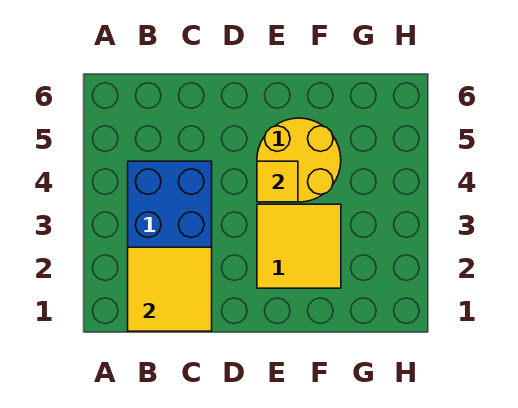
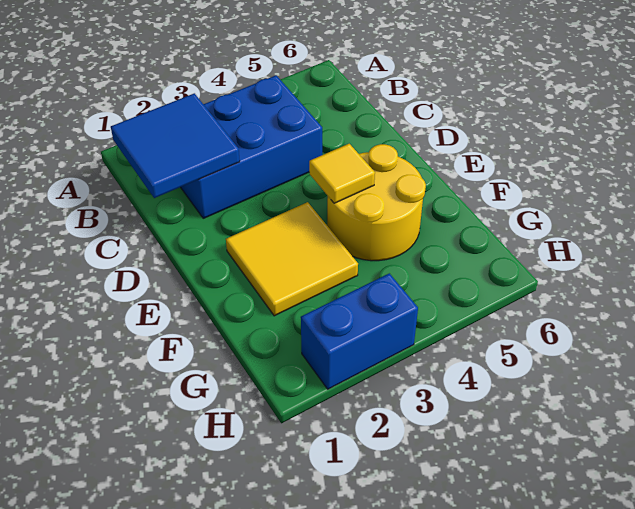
yellow tile B1:C2 level 2 -> blue tile B1:C2 level 2
none -> blue brick H2:H3 level 1

